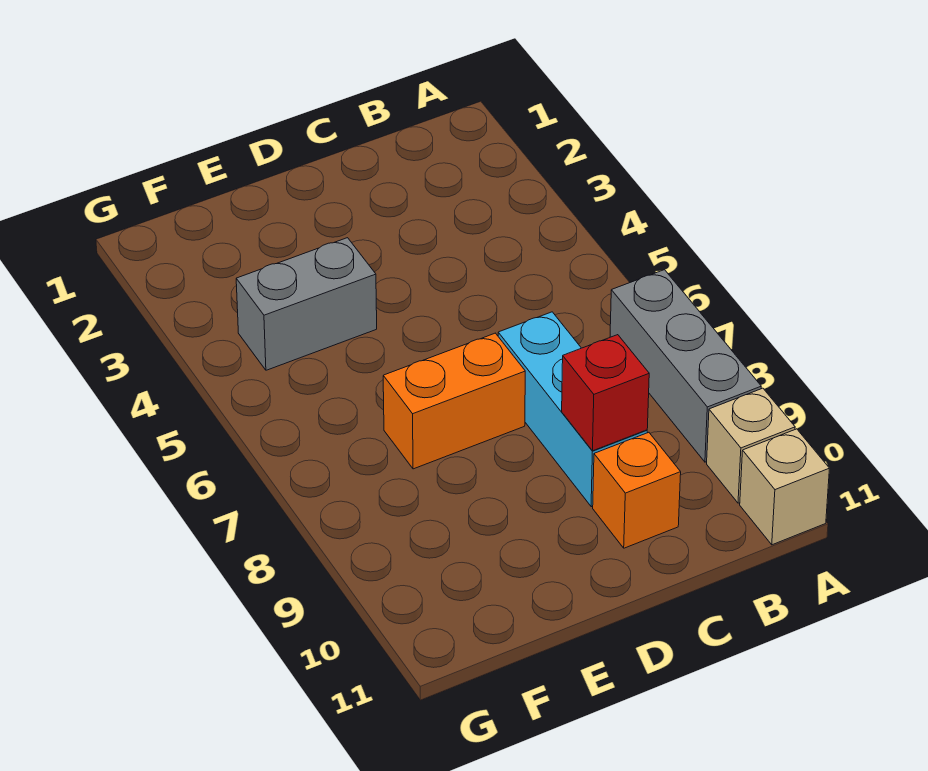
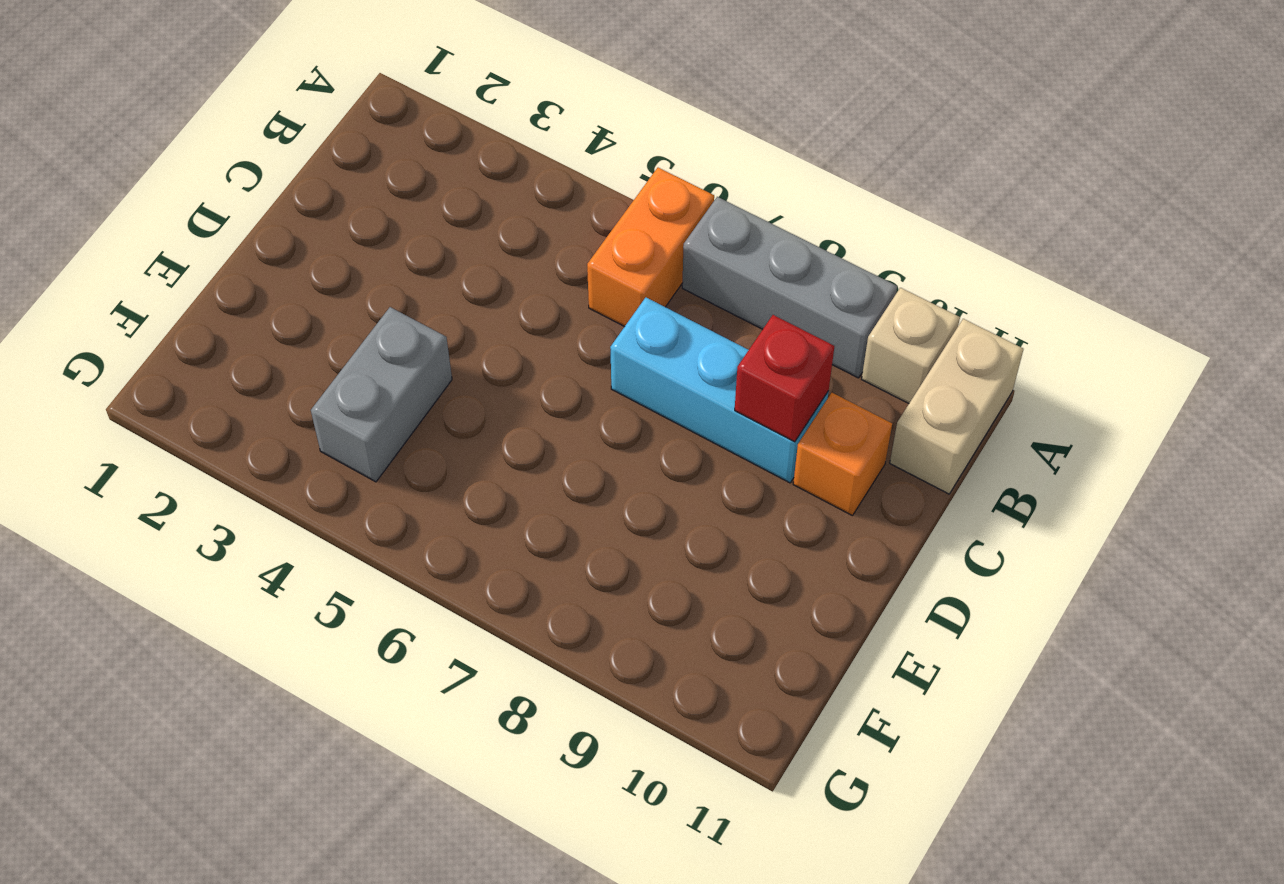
tan brick A11 level 1 -> tan brick A11:B11 level 1
orange brick D7:E7 level 1 -> orange brick A6:B6 level 1

